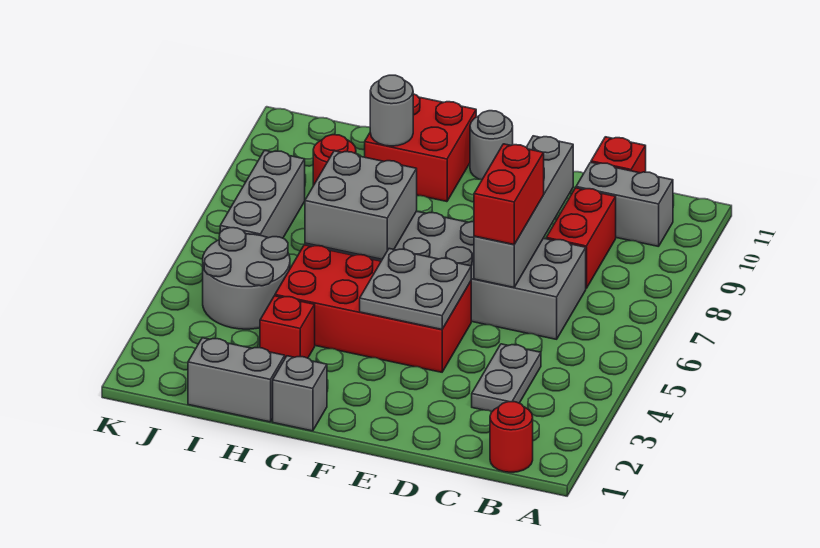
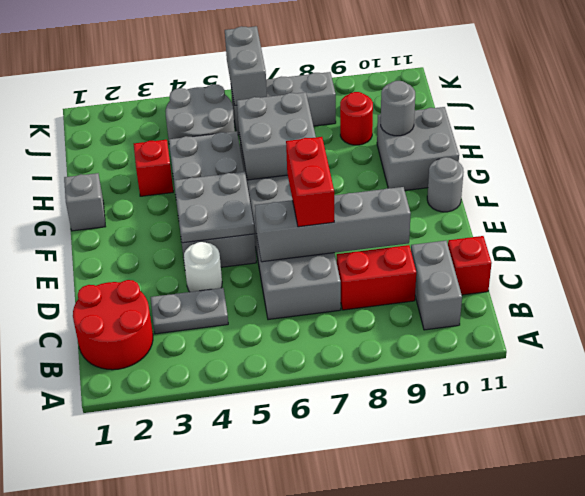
red round brick B1 level 1 -> red round brick B1:C2 level 1
none -> white round brick D4 level 1
red brick D6:D7 level 3 -> red brick D7:E7 level 3
red brick E4:H5 level 1 -> grey brick E4:H5 level 1
red brick G10:H11 level 1 -> grey brick G10:H11 level 1
grey brick H1:I1 level 1 -> grey brick J6:K6 level 2

